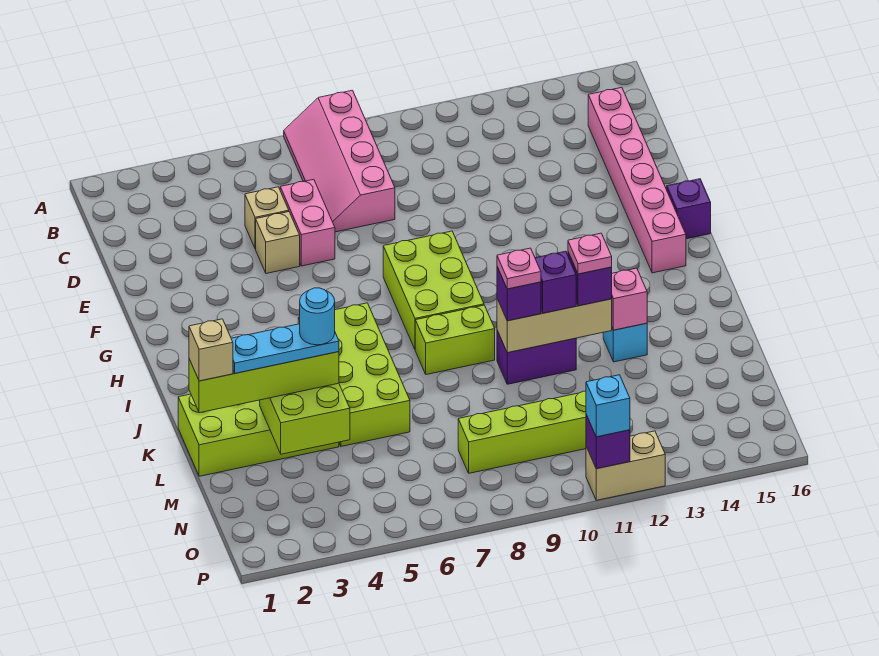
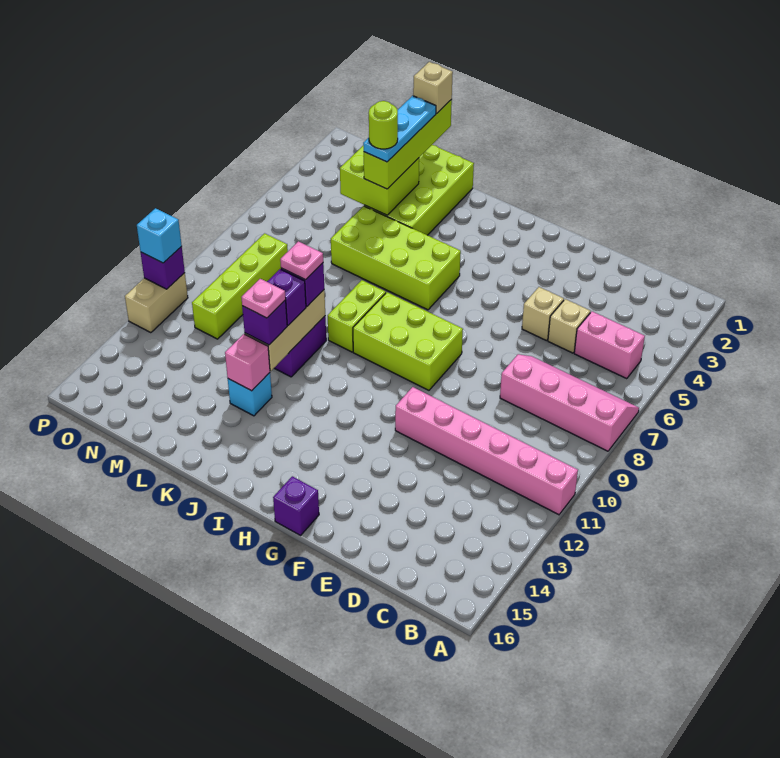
pink brick C15:H15 level 1 -> pink brick A11:F11 level 1
pink brick D6:E6 level 1 -> pink brick B5:C5 level 1
cyan round brick L4 level 5 -> lime round brick L4 level 5

